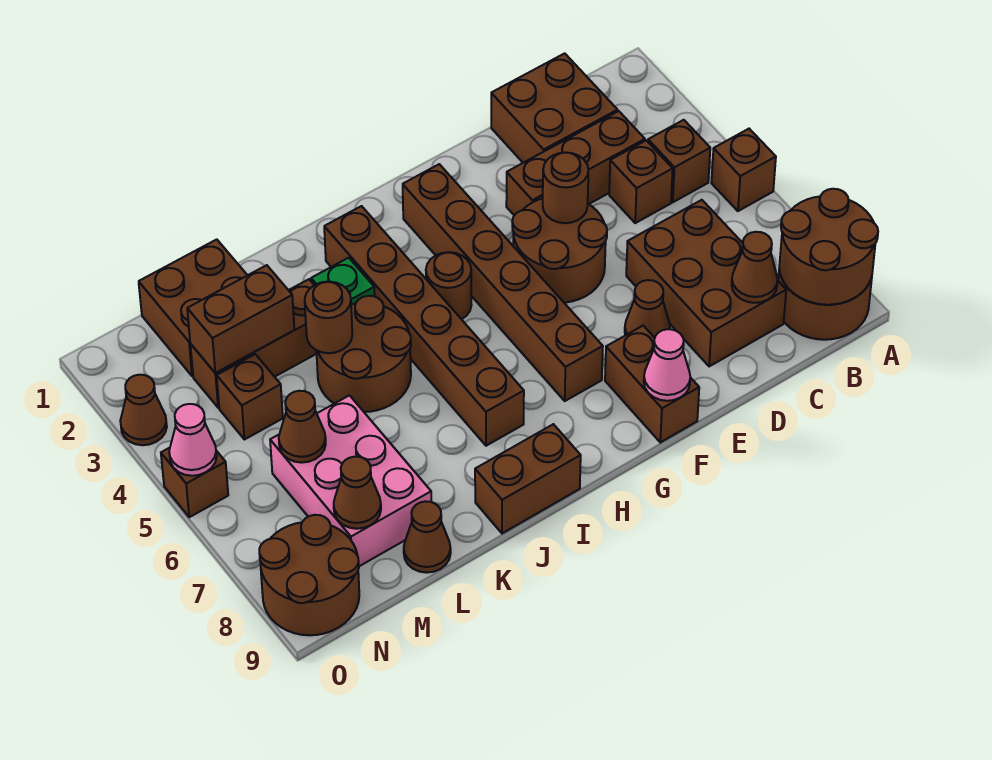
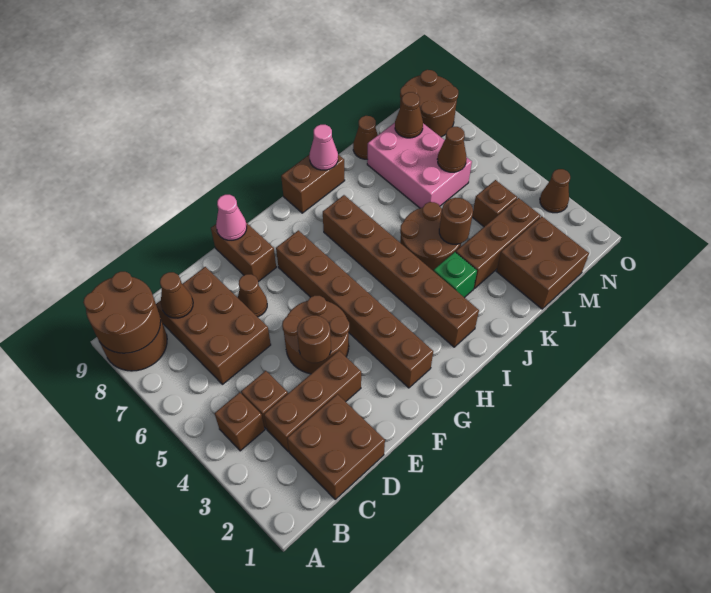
brown brick A5 level 1 -> none
brown round brick H4 level 1 -> none
brown brick L3:M3 level 2 -> none
brown brick O5 level 1 -> none
pink cone O5 level 2 -> pink cone J9 level 2

